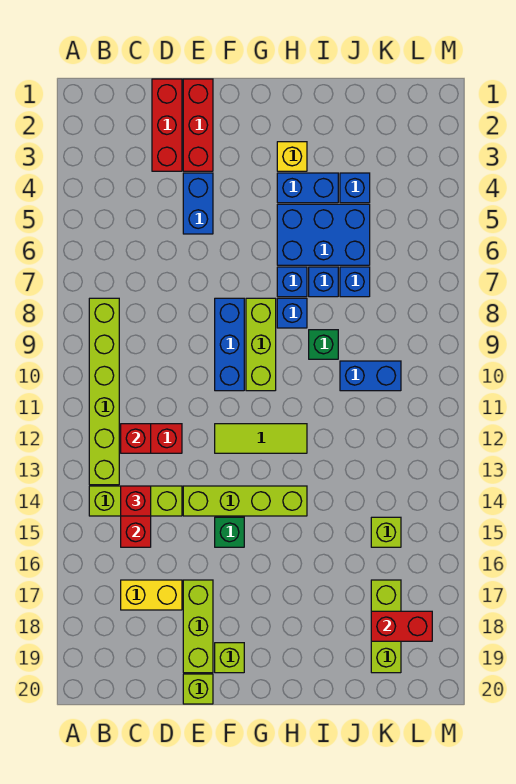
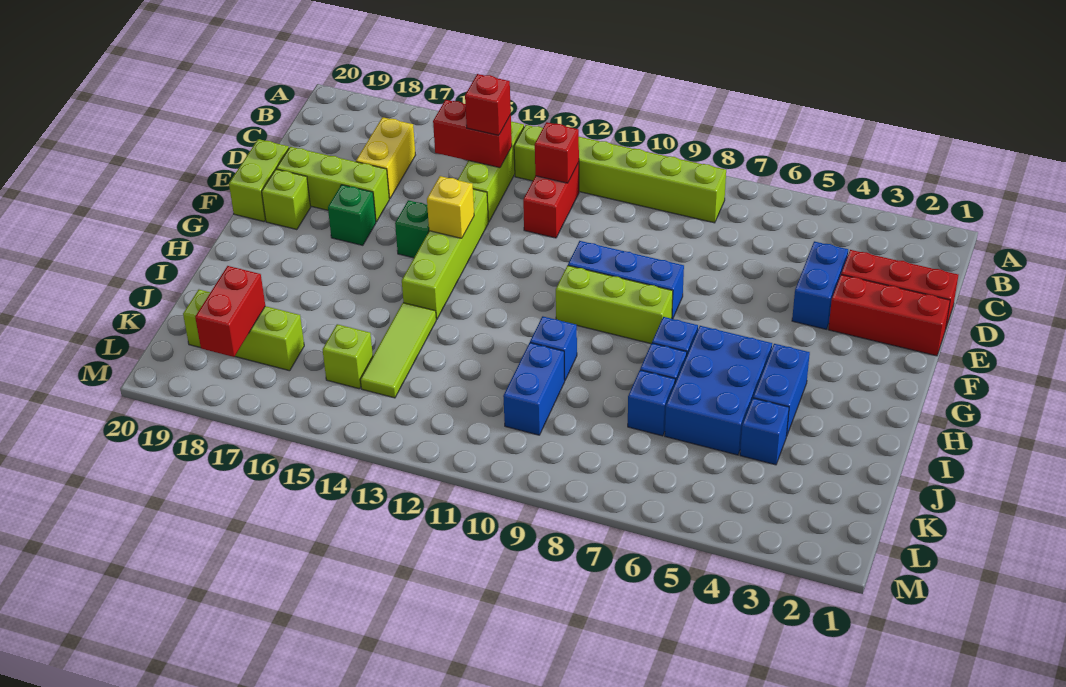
blue brick E4:E5 level 1 -> blue brick D4:E4 level 1
lime brick E20 level 1 -> lime brick E20:F20 level 1
lime tile F12:H12 level 1 -> lime tile I14:K14 level 1
yellow brick H3 level 1 -> yellow brick F14 level 2
blue brick H8 level 1 -> blue brick I10 level 1
green brick I9 level 1 -> green brick F17 level 1

